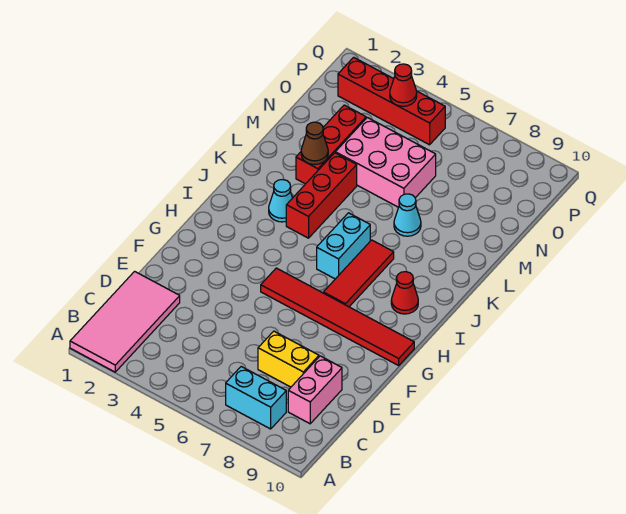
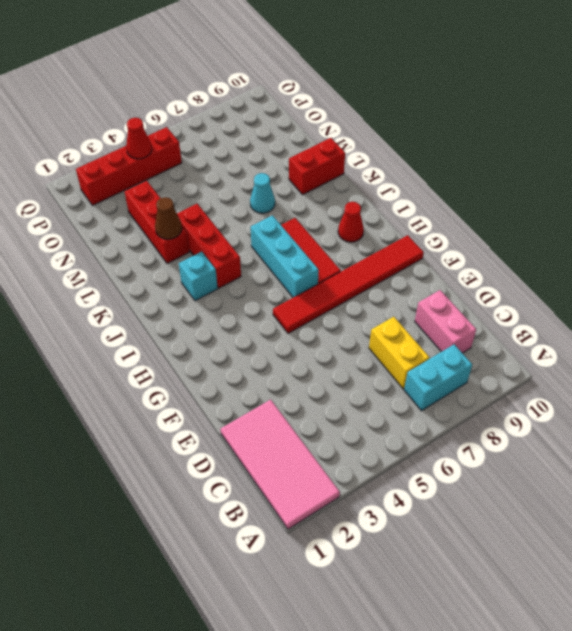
yellow brick D7:D8 level 1 -> yellow brick C7:D7 level 1
cyan brick I6:J6 level 1 -> cyan brick H6:J6 level 1
cyan cone J3 level 1 -> cyan brick J3 level 1
none -> red brick L9:L10 level 1
pink brick M4:N6 level 1 -> none

